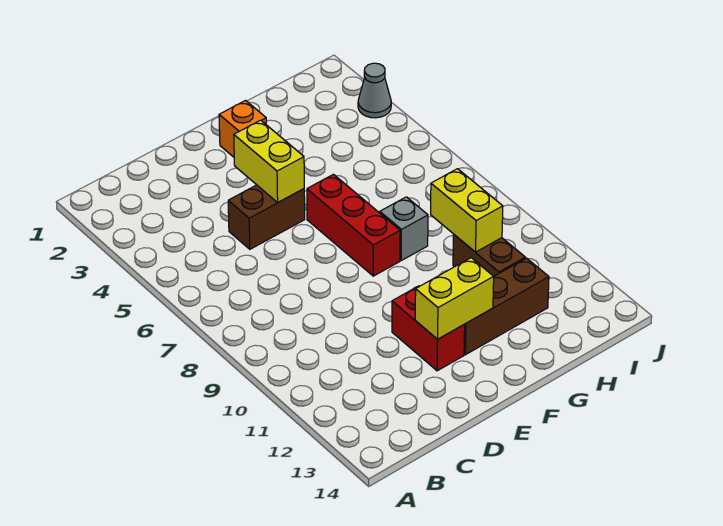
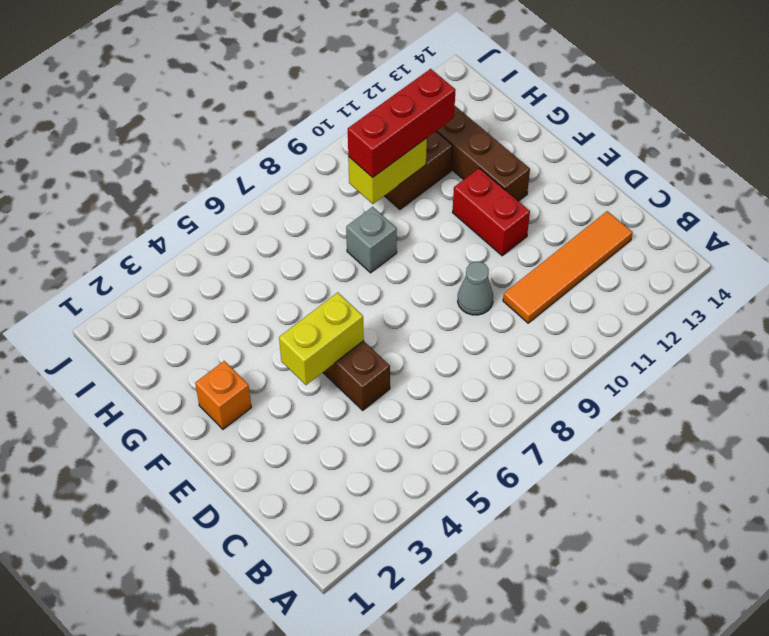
none -> orange tile C10:C13 level 1
red brick E11:E12 level 1 -> red brick E11:F11 level 1
yellow brick E12:F12 level 2 -> none
red brick F6:F8 level 1 -> red brick H9:H11 level 3
grey cone J3 level 1 -> grey cone D9 level 1

